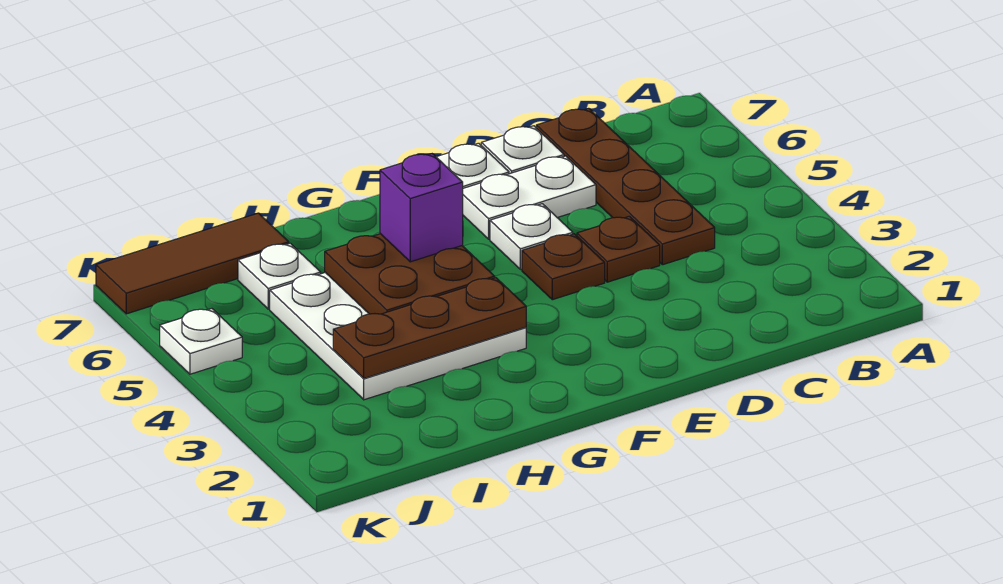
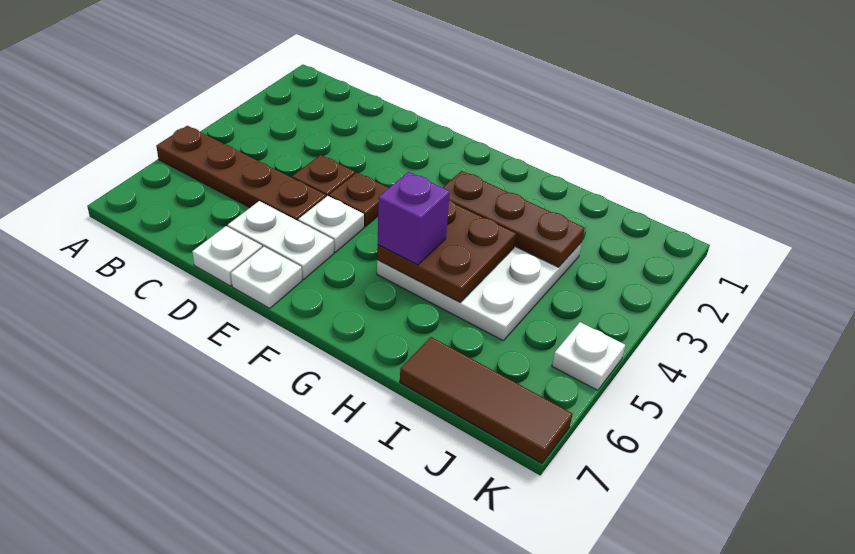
brown plate C4:C7 level 1 -> brown plate A5:D5 level 1
white plate I6 level 1 -> none

